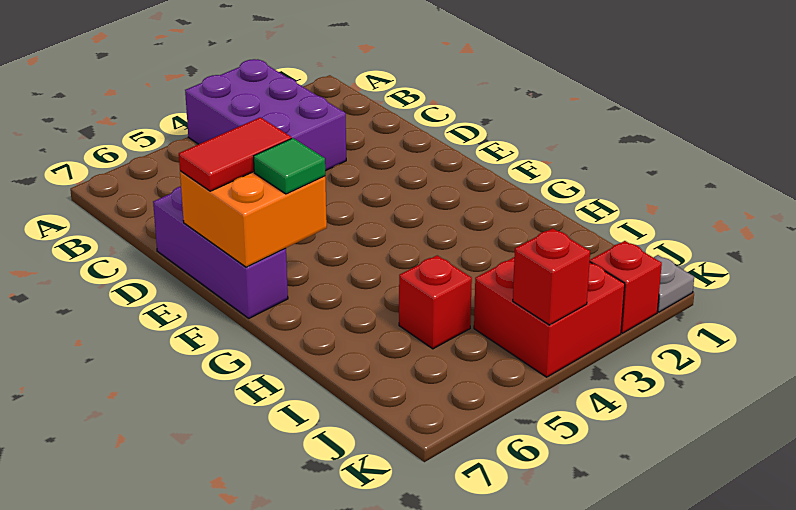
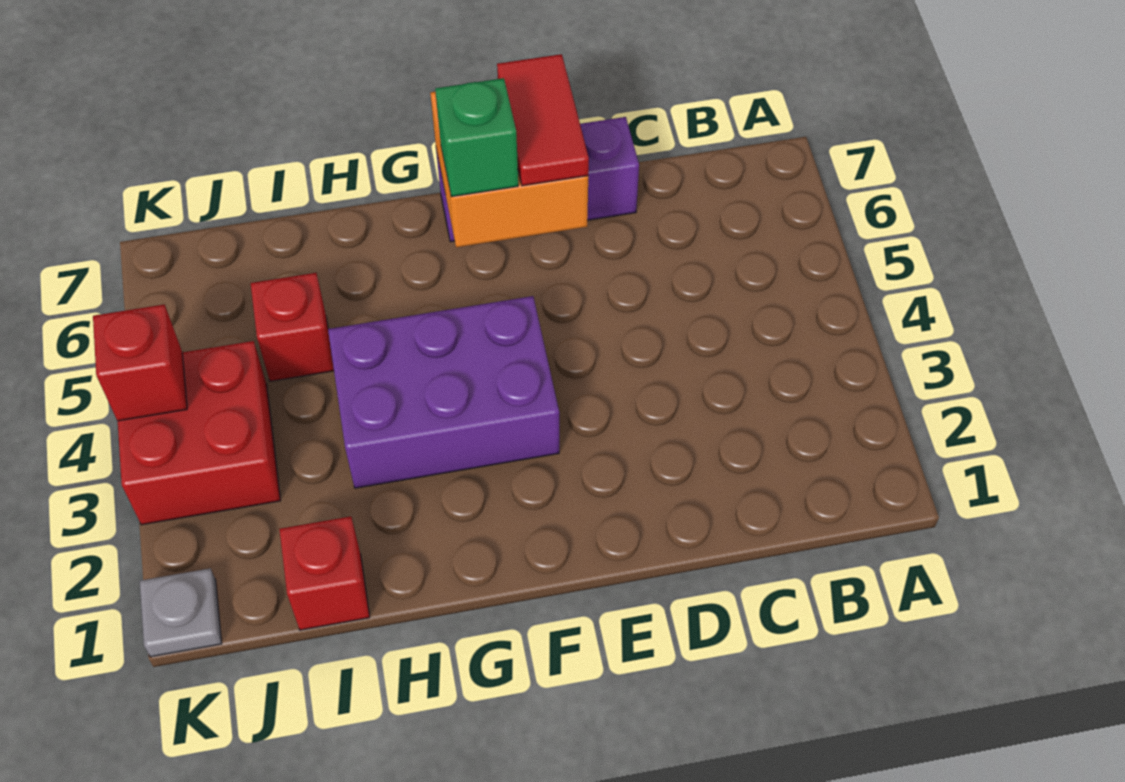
purple brick A3:C4 level 1 -> purple brick F3:H4 level 1
green tile F6 level 3 -> green brick F6 level 3
red brick K2 level 1 -> red brick I1 level 1

